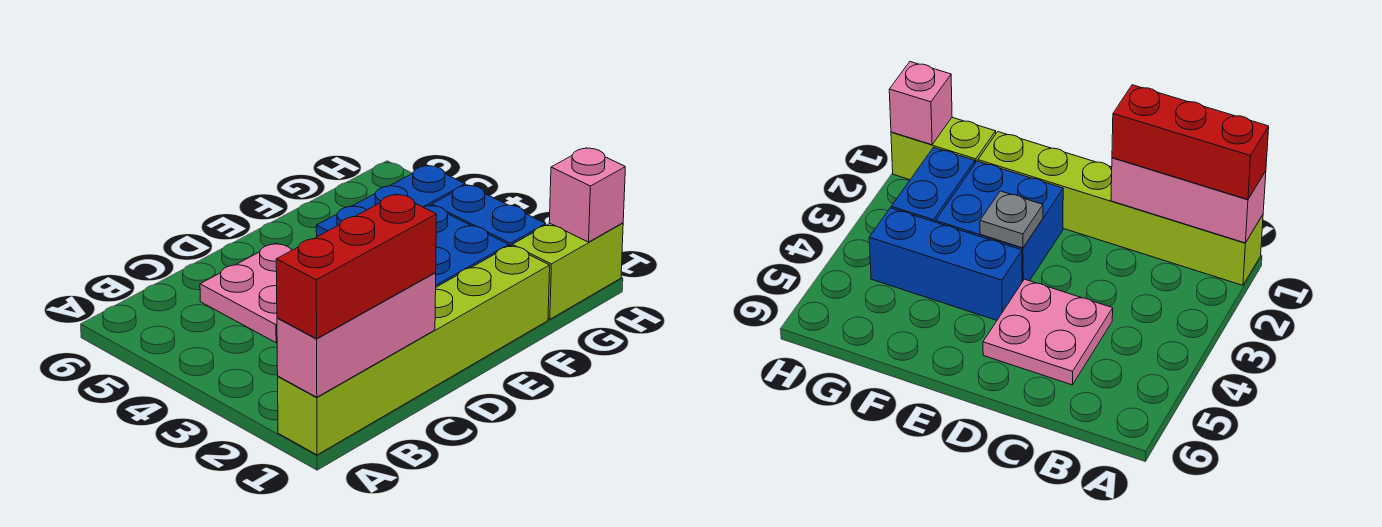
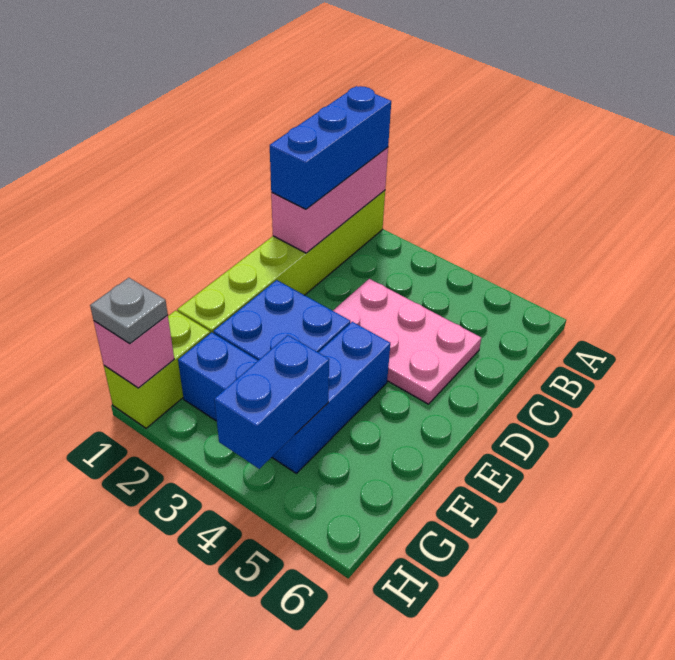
red brick A1:C1 level 3 -> blue brick A1:C1 level 3
pink plate C4:D5 level 1 -> pink plate C3:D5 level 1
grey plate E3 level 2 -> grey plate H1 level 3
none -> blue brick G4:H4 level 2

